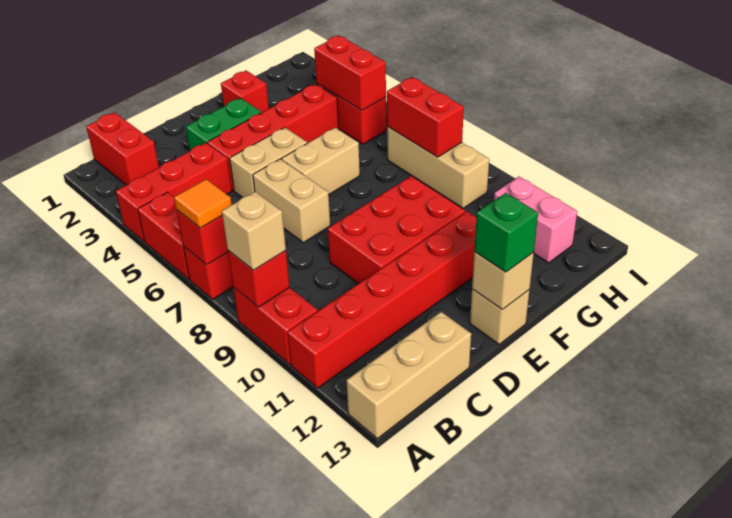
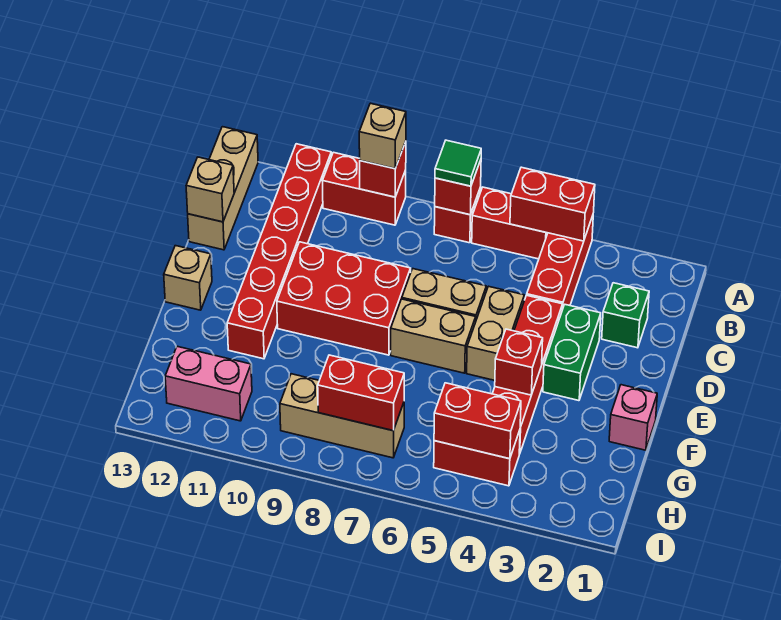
orange tile A7 level 3 -> green tile A7 level 3
red brick B1:B2 level 1 -> red brick A4:A5 level 2
red brick D9:F10 level 1 -> red brick D8:E10 level 1
tan brick E6:F6 level 1 -> tan brick E6:E7 level 1
tan brick E13 level 2 -> tan brick C13 level 2
green brick E13 level 3 -> green brick C2 level 1
none -> pink brick F1 level 1
red brick F2 level 1 -> red brick F4 level 2

